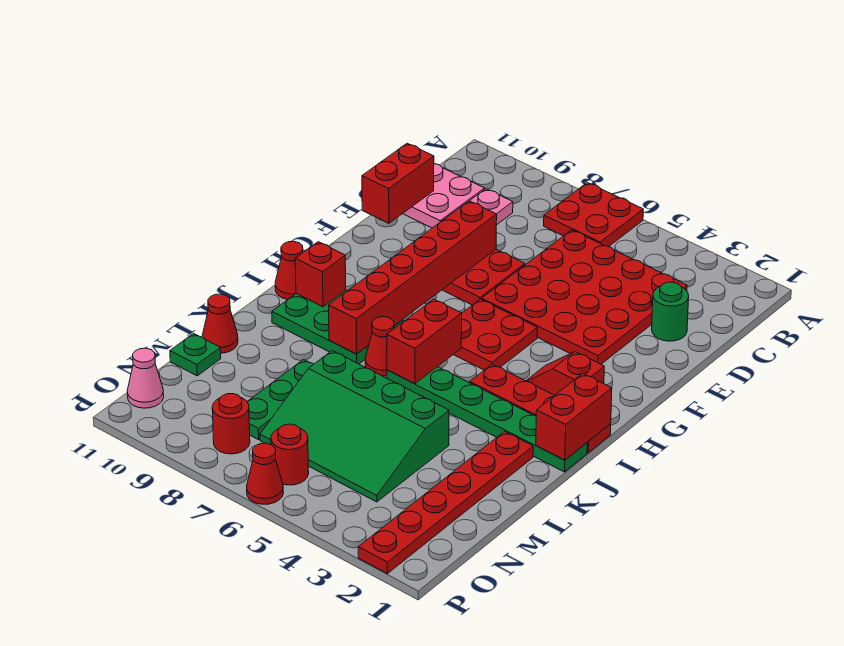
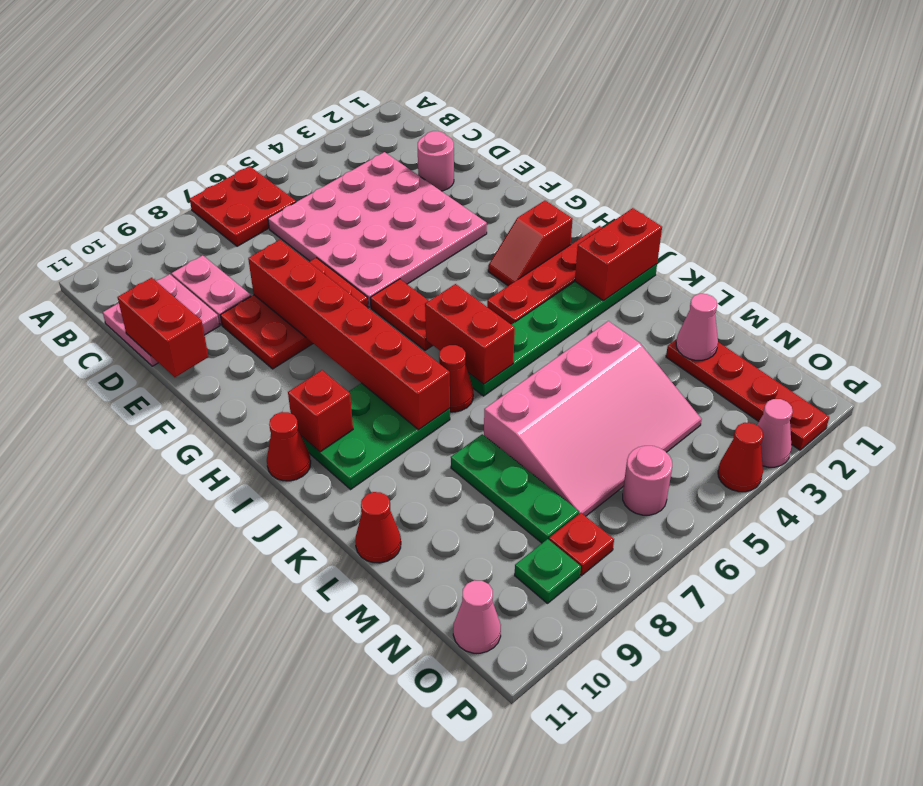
red plate C3:F6 level 1 -> pink plate C3:F6 level 1
green round brick D2 level 1 -> pink round brick D2 level 1
red plate G5:H6 level 1 -> red plate G6:H6 level 1
red brick I1:J1 level 2 -> red brick J1:J2 level 2
red plate K2:P2 level 1 -> red plate M2:P2 level 1
green slope L4:N7 level 1 top L -> pink slope L4:N7 level 1 top L
none -> pink cone M2 level 2
green plate M11 level 1 -> green plate O9 level 1
red round brick O6 level 1 -> pink round brick O6 level 1
red round brick O8 level 1 -> red plate O8 level 1
none -> pink cone P3 level 1
red cone P6 level 1 -> red cone P4 level 1

